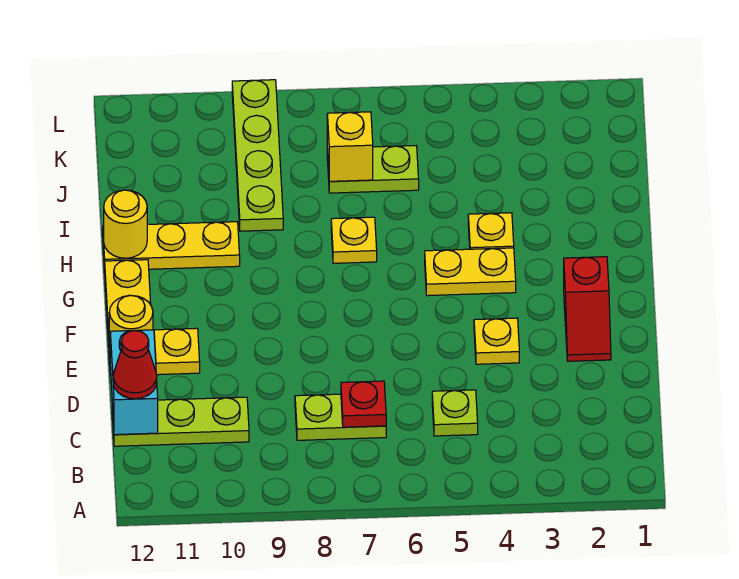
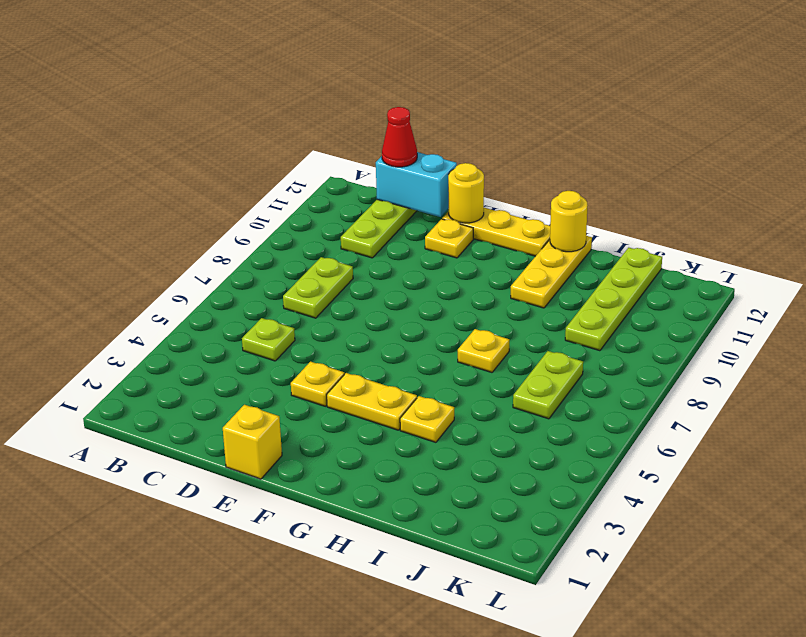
red plate C7 level 2 -> none
red slope E2:F2 level 1 top F -> none
yellow plate G4:G5 level 1 -> yellow plate F4:G4 level 1
lime plate I9:L9 level 1 -> lime plate J9:J12 level 1
yellow brick J7 level 2 -> yellow brick E1 level 1

